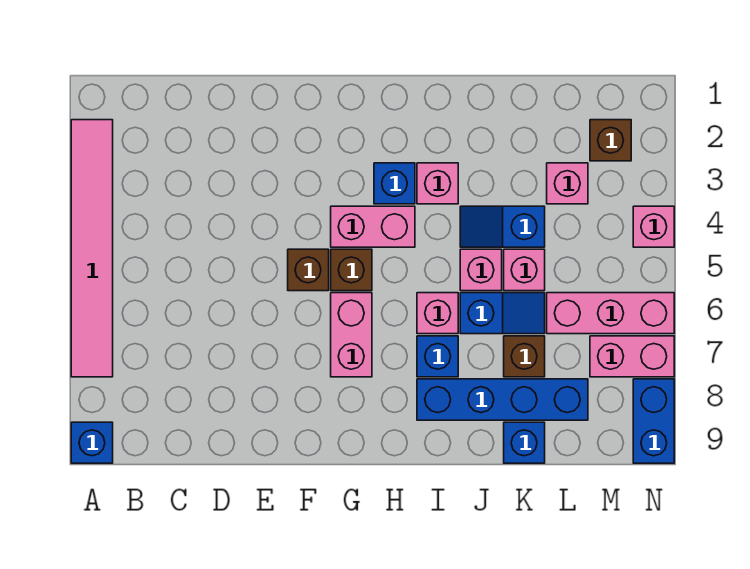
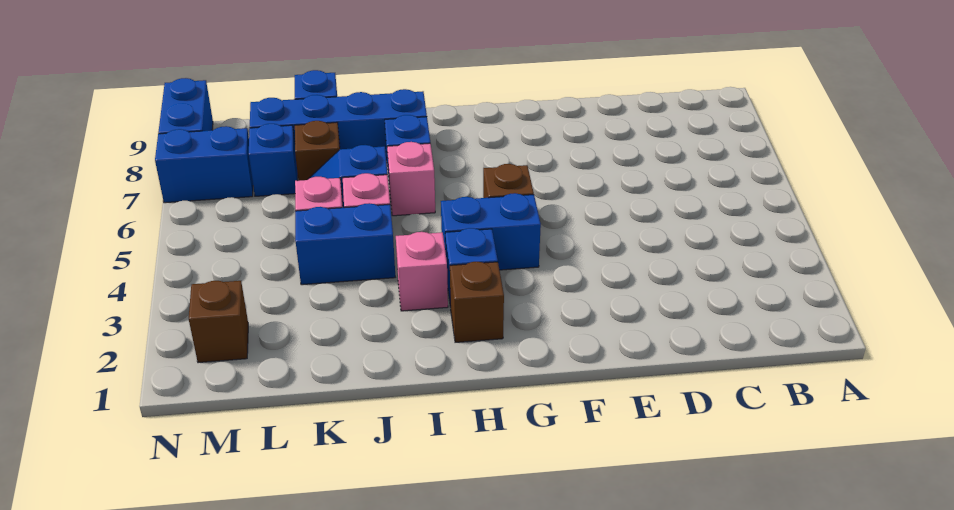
pink tile A2:A7 level 1 -> none
blue brick A9 level 1 -> blue brick L7 level 1
brown brick F5 level 1 -> brown brick H2 level 1
pink brick G4:H4 level 1 -> blue brick G4:H4 level 1
pink brick G6:G7 level 1 -> none
blue slope J4:K4 level 1 top K -> blue brick J4:K4 level 1
pink brick L3 level 1 -> none
pink brick L6:N6 level 1 -> none
pink brick M7:N7 level 1 -> blue brick M7:N7 level 1
pink brick N4 level 1 -> none

